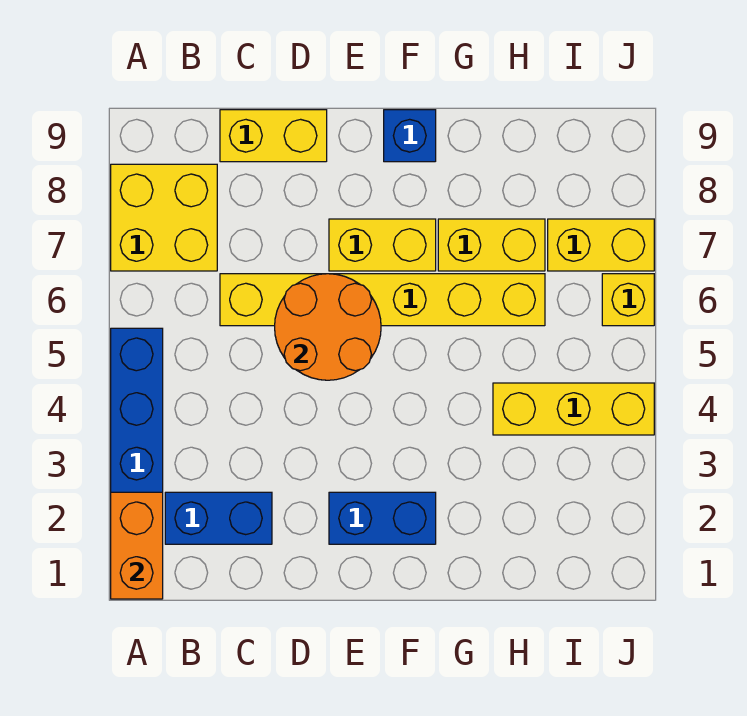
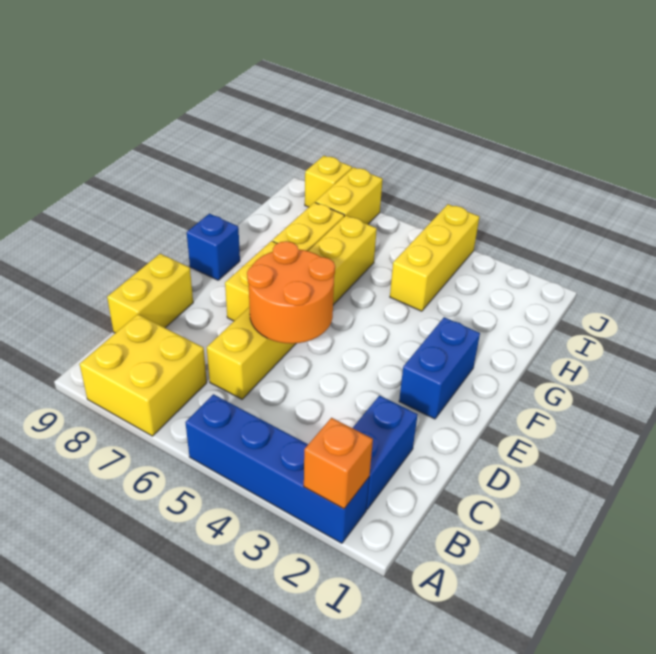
orange brick A1:A2 level 2 -> orange brick A2 level 2
yellow brick J6 level 1 -> yellow brick J8 level 1

